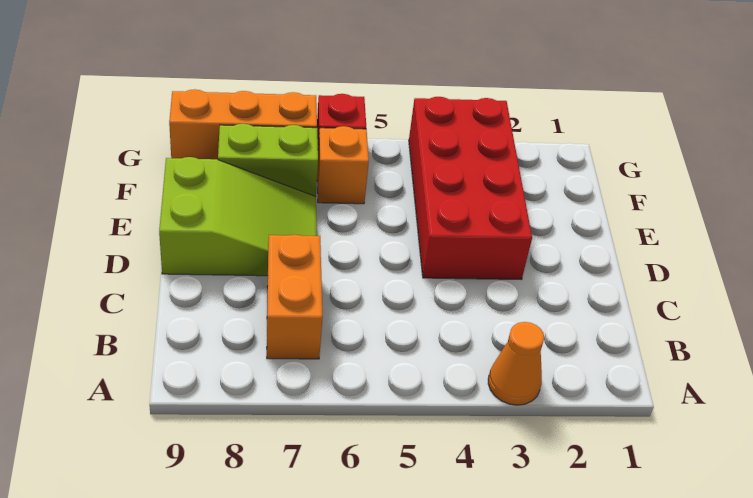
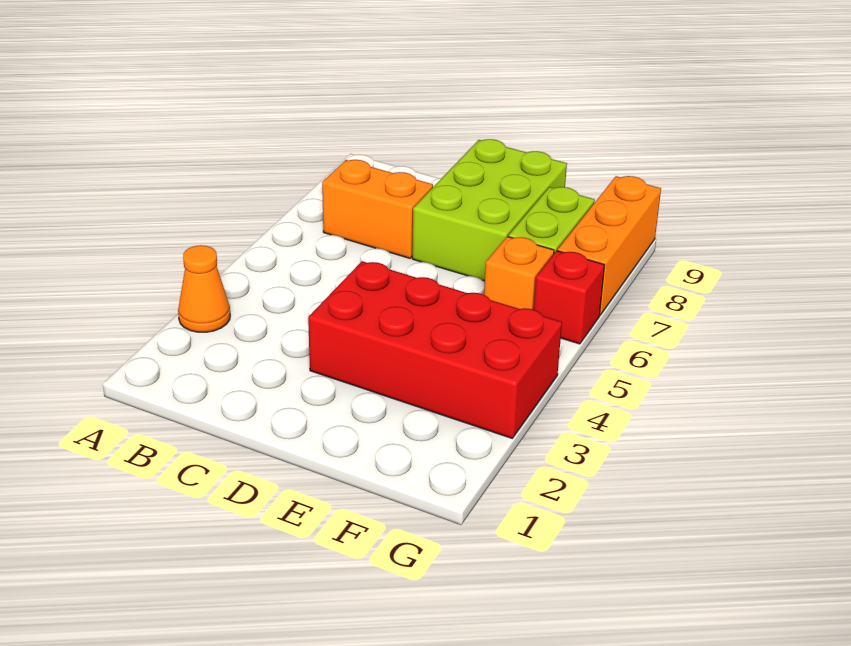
lime slope D7:E9 level 1 top 9 -> lime brick D7:E9 level 1

